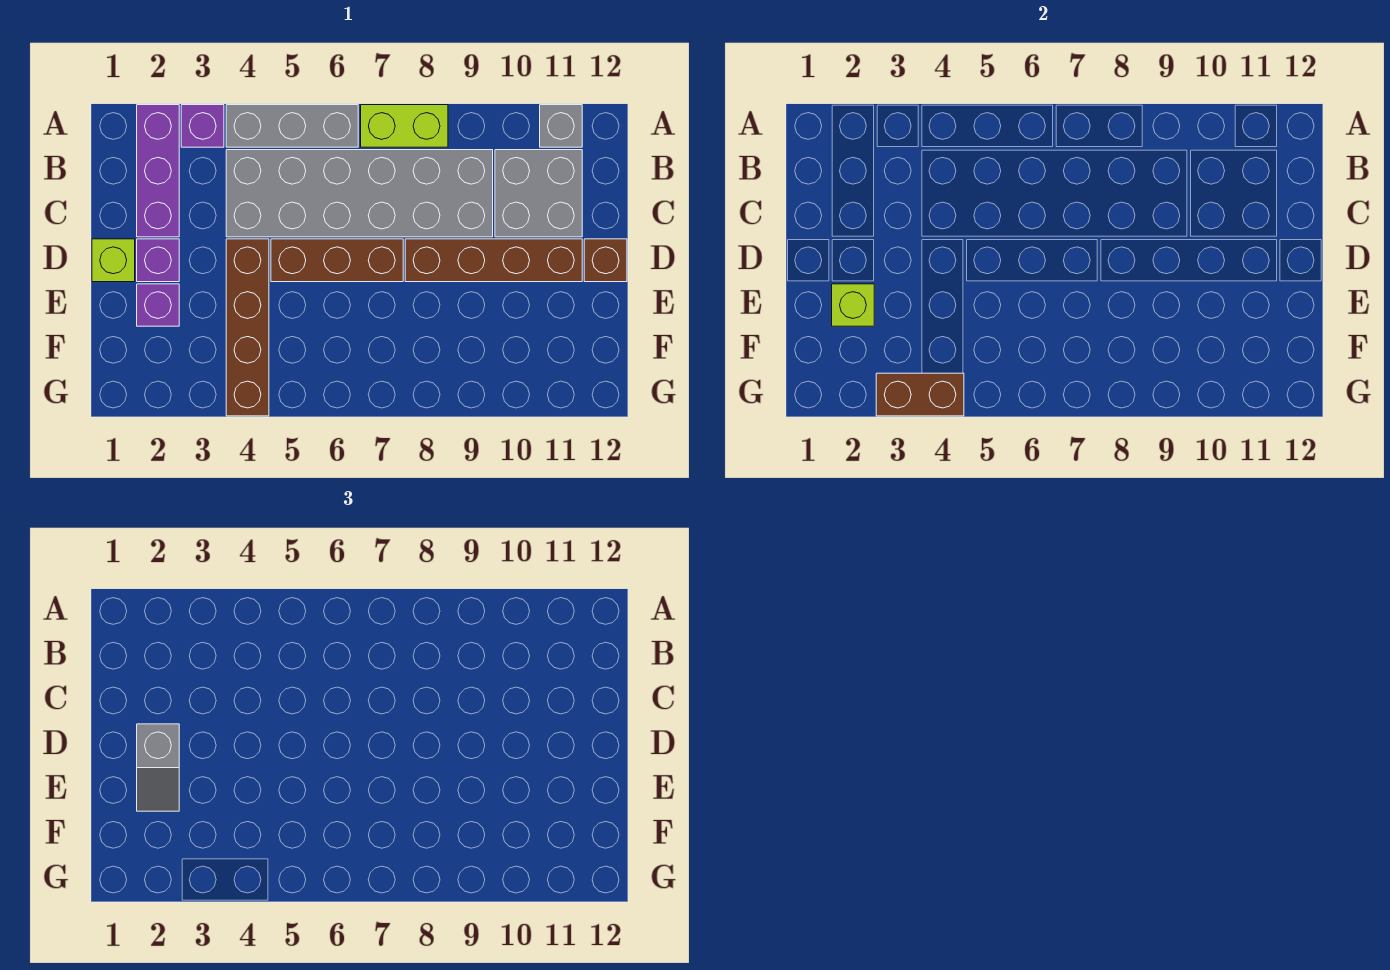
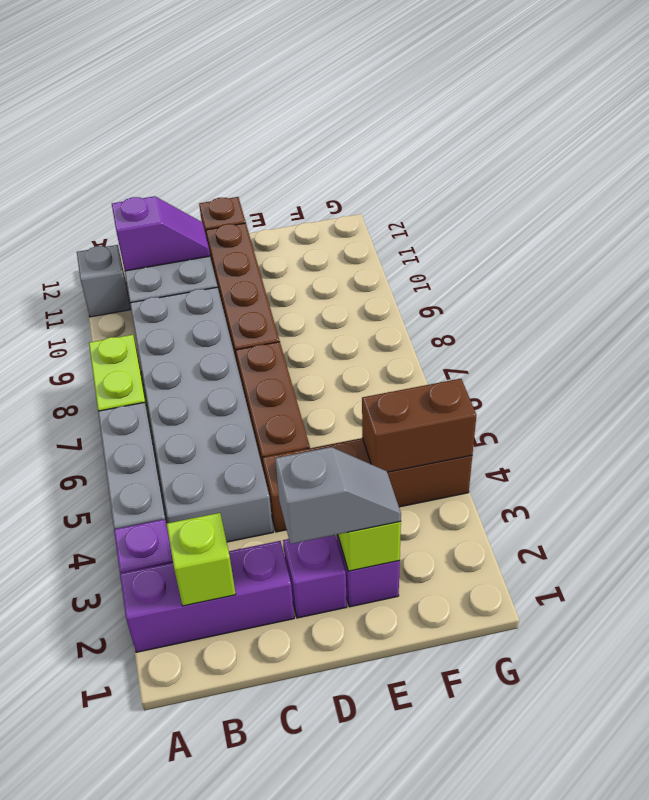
none -> purple slope B11:C11 level 2 top B
lime brick D1 level 1 -> lime brick B2 level 2
brown brick G3:G4 level 2 -> brown brick F4:G4 level 2

